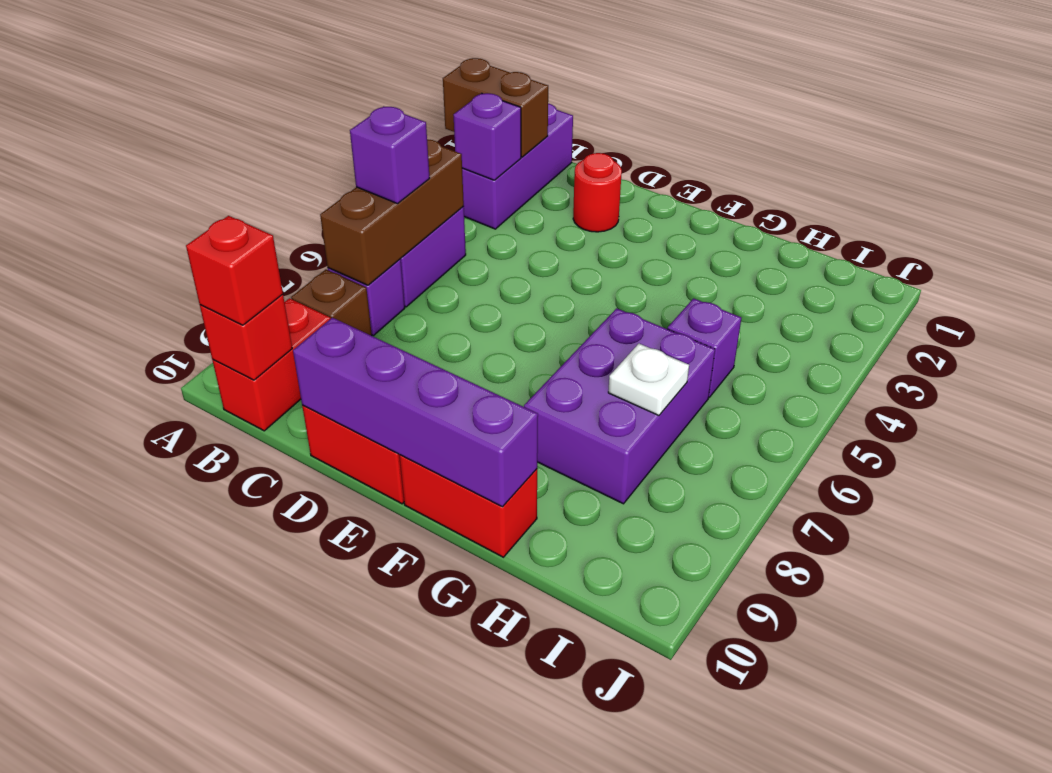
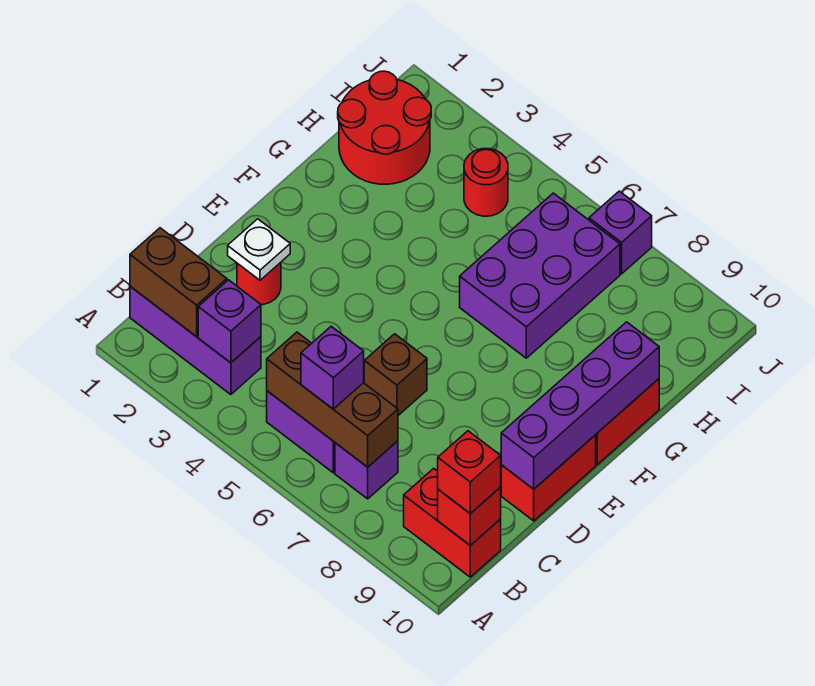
brown brick A2:B2 level 2 -> brown brick B1:B2 level 2
brown brick B8 level 1 -> brown brick D6 level 1
purple brick G6:H8 level 1 -> purple brick G6:I7 level 1
none -> red round brick H1:I2 level 1
purple brick H5 level 1 -> purple brick J7 level 1
white plate H7 level 2 -> white plate D2 level 2
none -> red round brick I4 level 1

